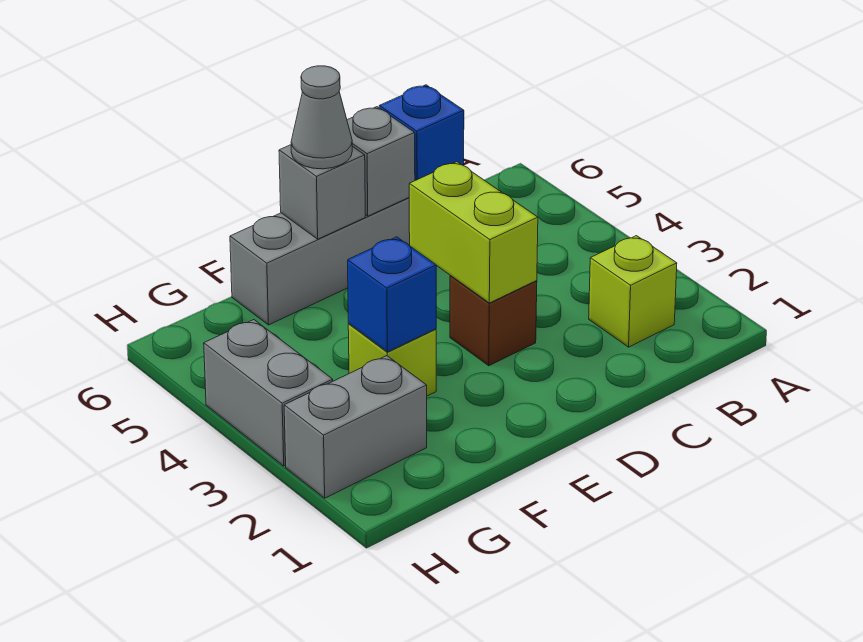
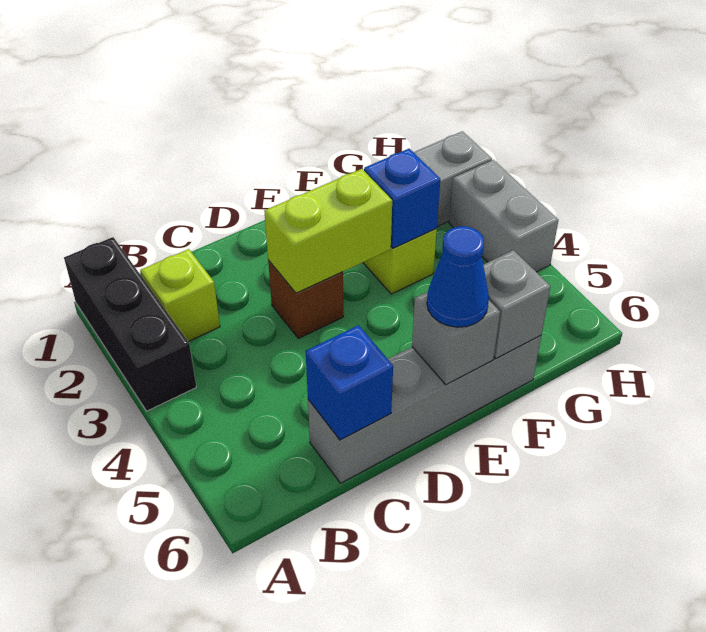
none -> black brick A1:A3 level 1
lime brick D3:D4 level 2 -> lime brick D3:E3 level 2
grey brick D6 level 2 -> grey brick F6 level 2
grey cone E6 level 3 -> blue cone E6 level 3

